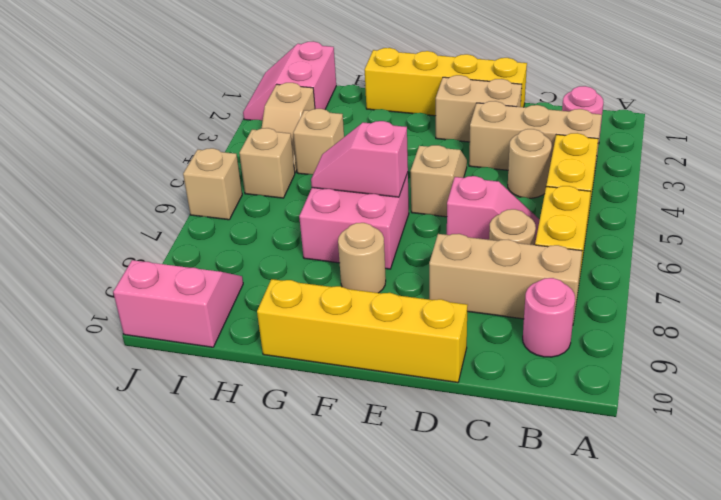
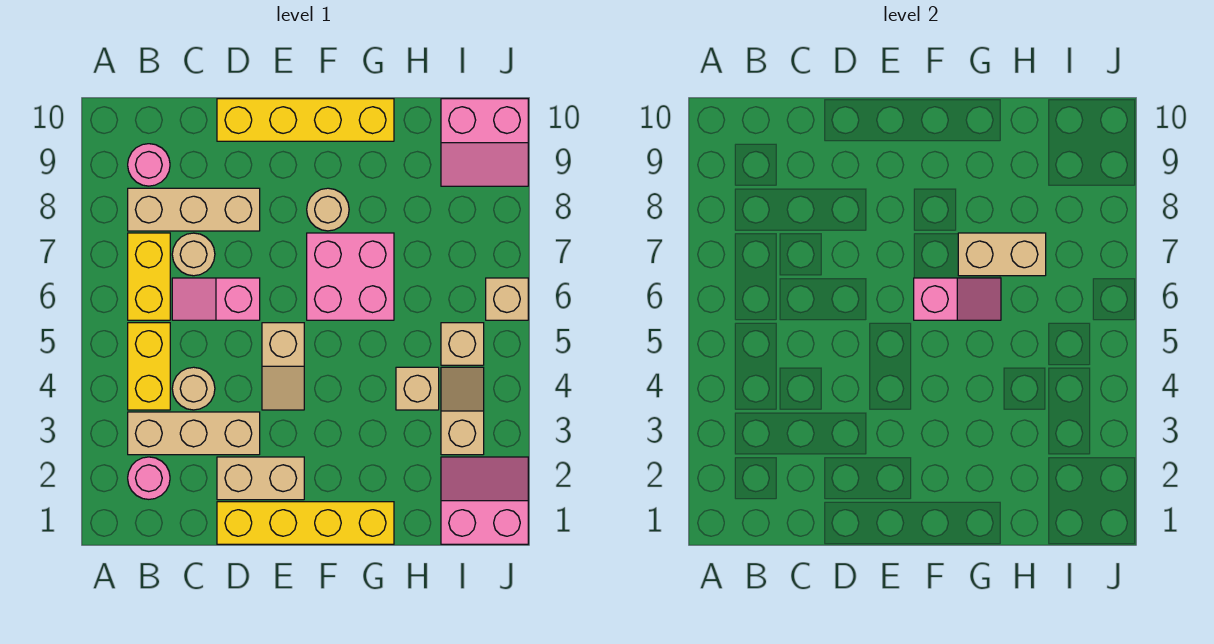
none -> tan brick G7:H7 level 2
pink slope I1:J2 level 1 top I -> pink slope I1:J2 level 1 top 1

